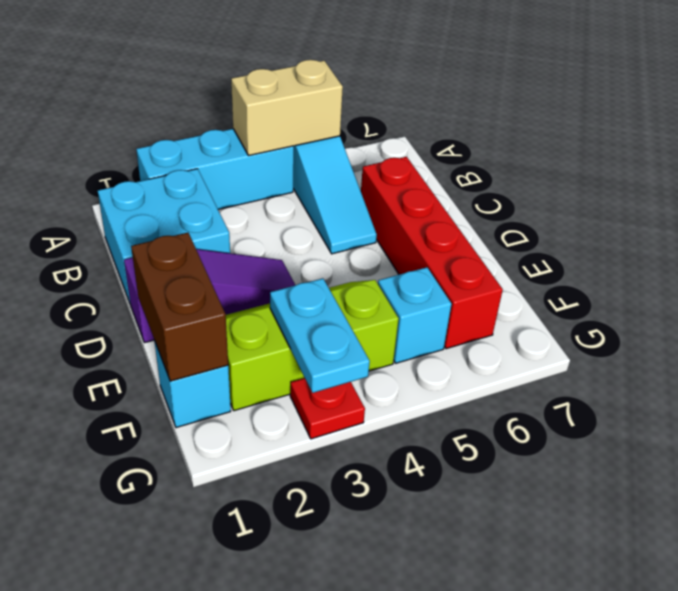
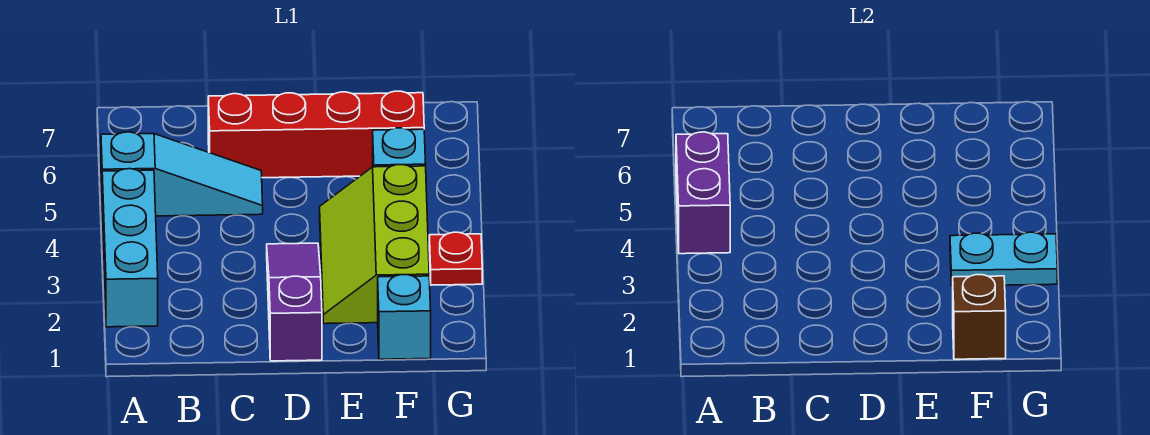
tan brick A4:A5 level 2 -> purple brick A4:A5 level 2
cyan brick B1:C2 level 1 -> none
brown brick E1:F1 level 2 -> brown brick F1 level 2

